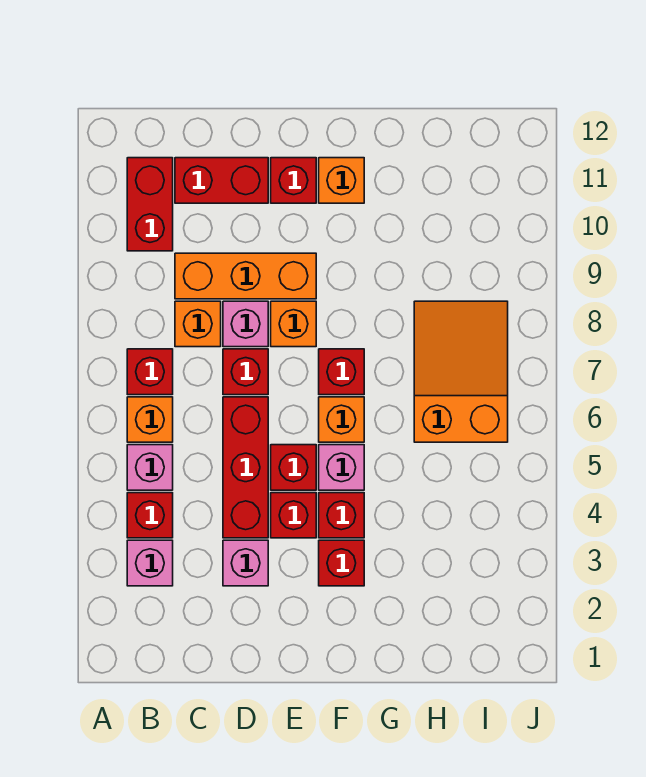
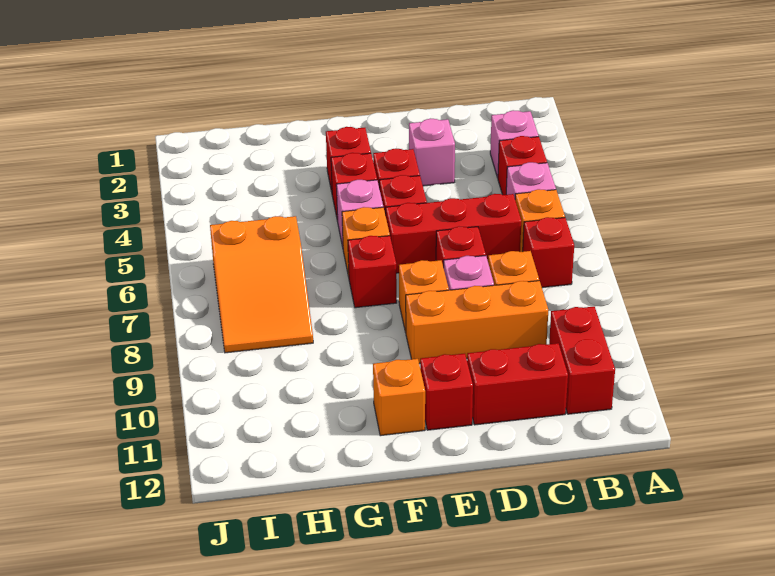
red brick D4:D6 level 1 -> red brick C6:E6 level 1

